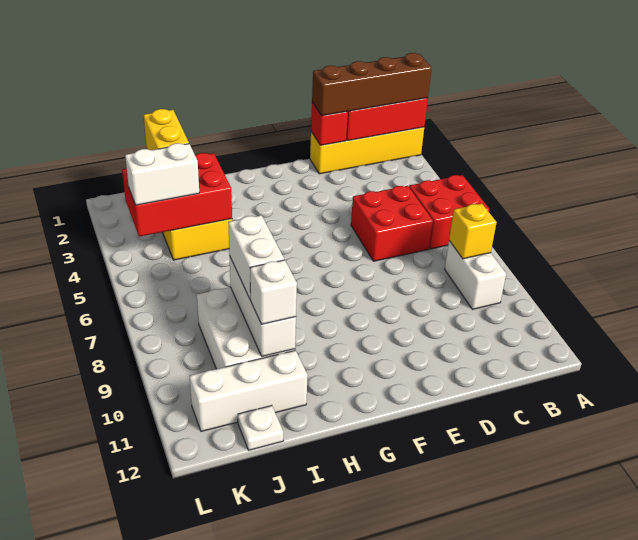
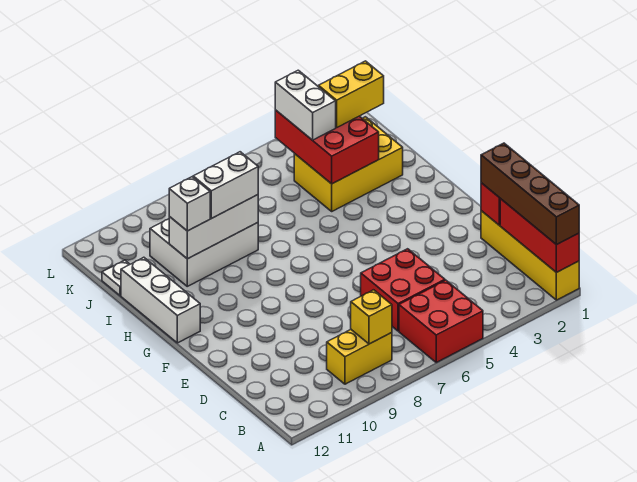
white brick B8:B9 level 1 -> yellow brick B8:B9 level 1
white brick I11:K11 level 1 -> white brick G12:I12 level 1

